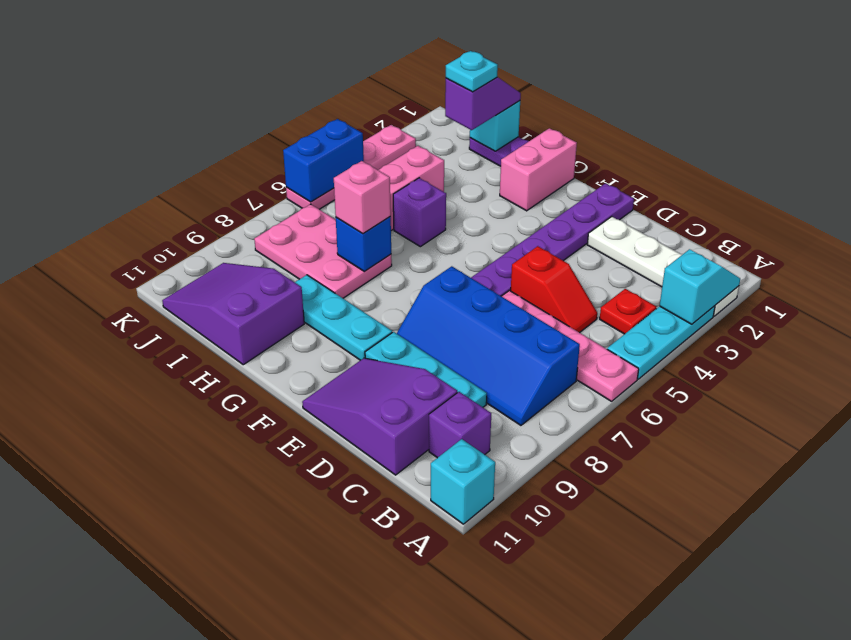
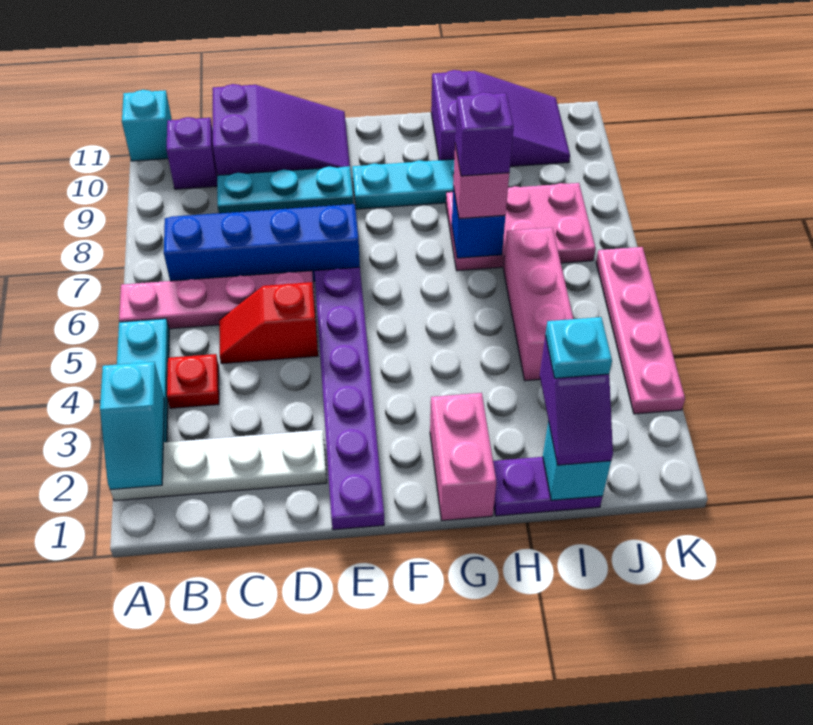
purple brick H5 level 1 -> purple brick H7 level 4
blue brick K5:K6 level 2 -> none

